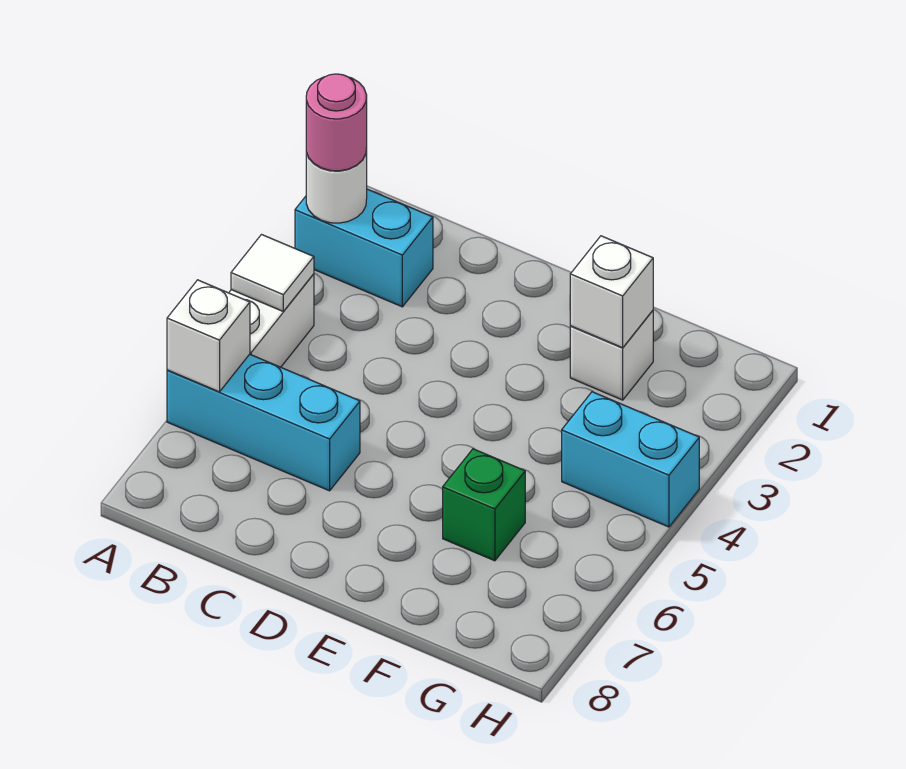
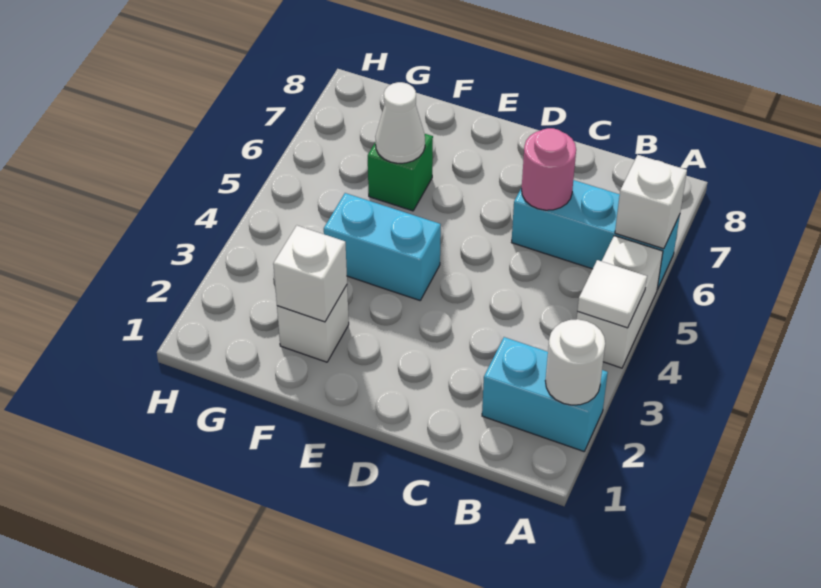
pink round brick A2 level 3 -> pink round brick C6 level 2
none -> white cone F6 level 2
cyan brick G4:H4 level 1 -> cyan brick E4:F4 level 1

